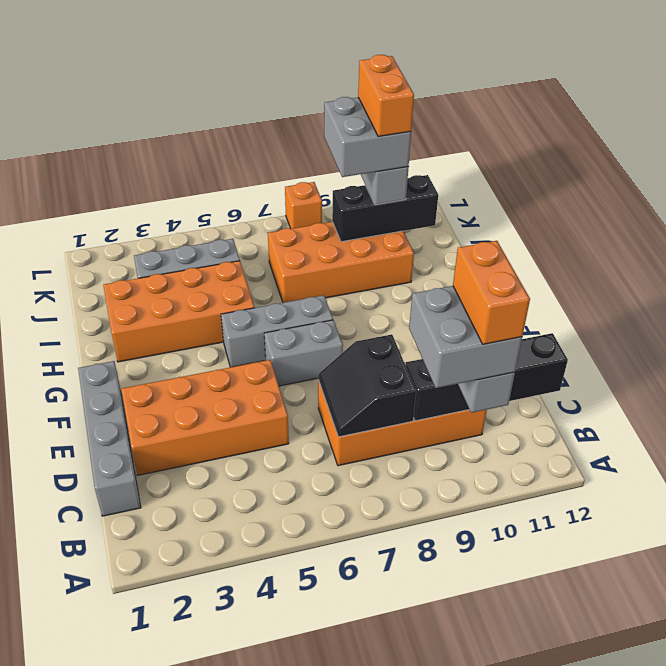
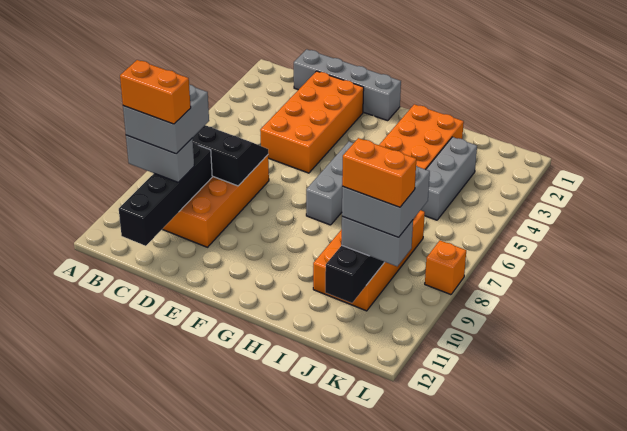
grey brick F6:F7 level 1 -> none

